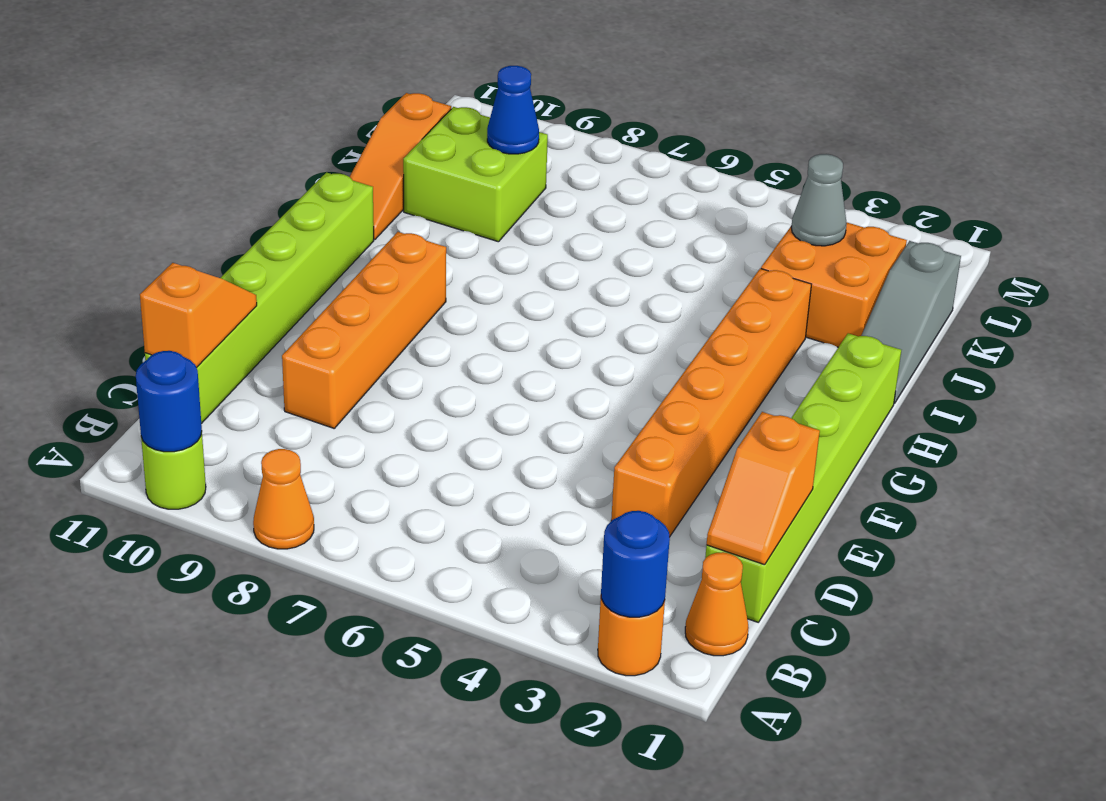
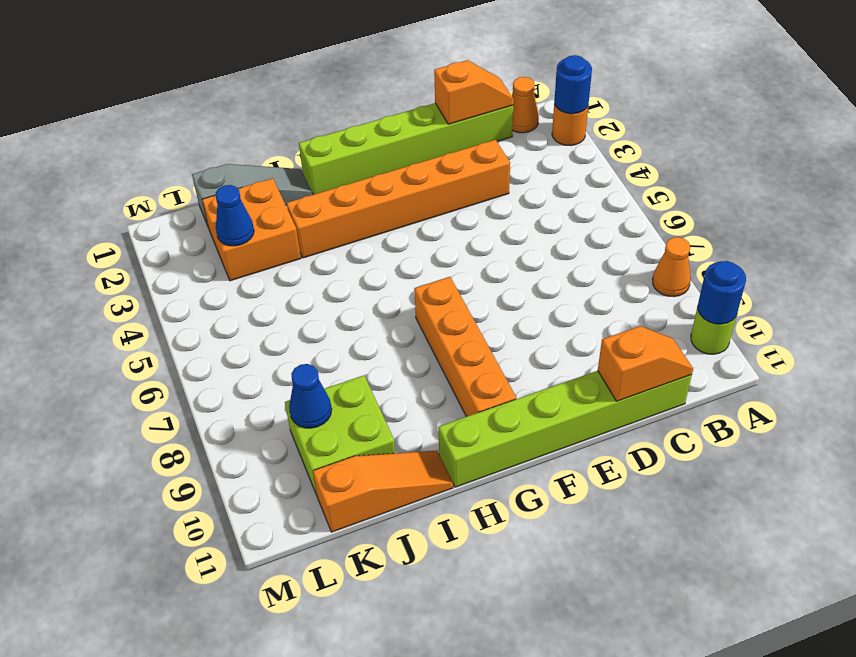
orange slope C11:D11 level 2 top C -> orange slope C11:D11 level 2 top D
orange brick D9:G9 level 1 -> orange brick G7:G10 level 1
grey cone K3 level 2 -> blue cone K3 level 2

